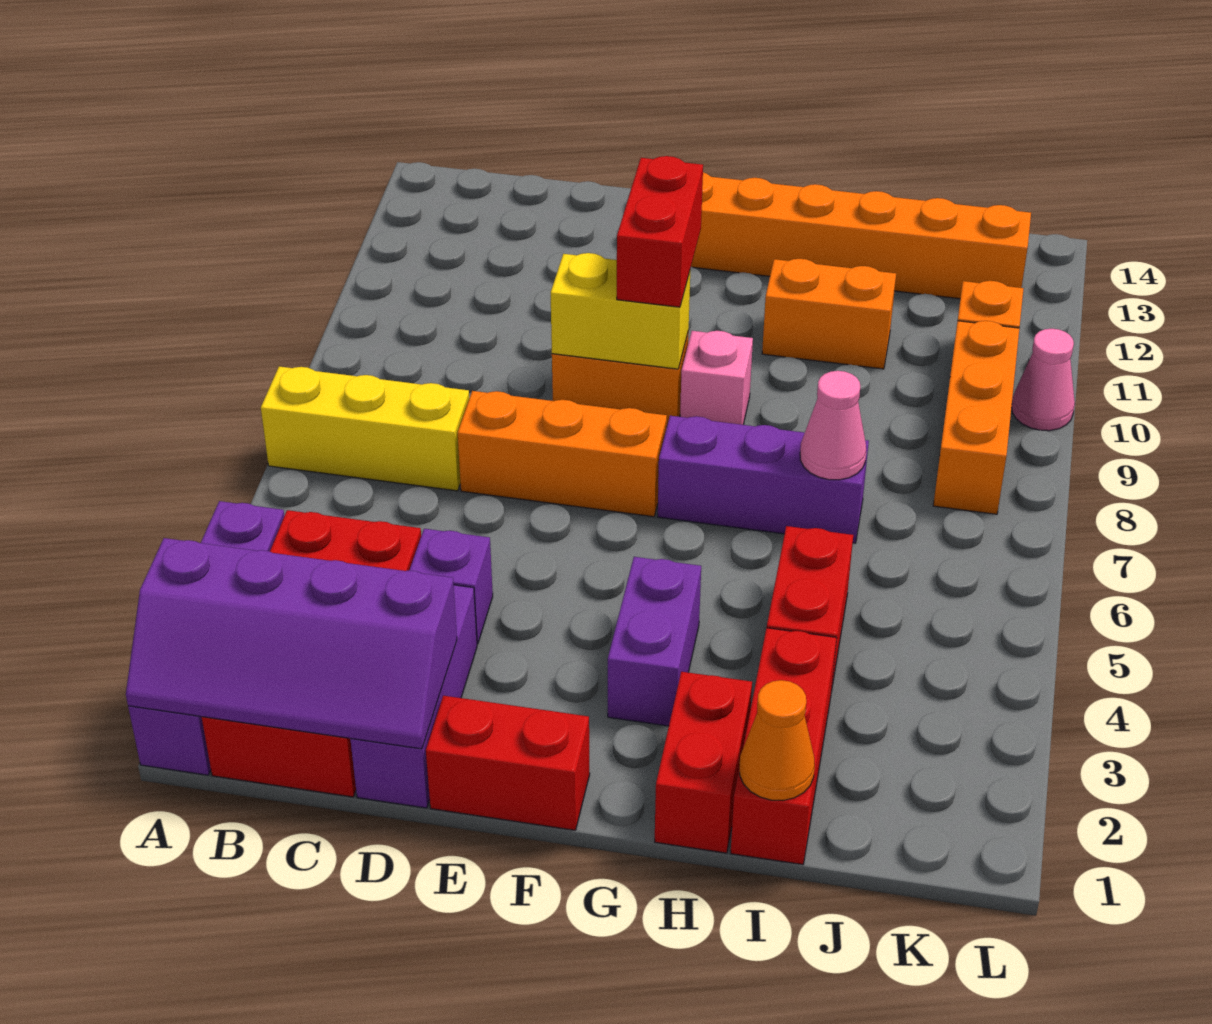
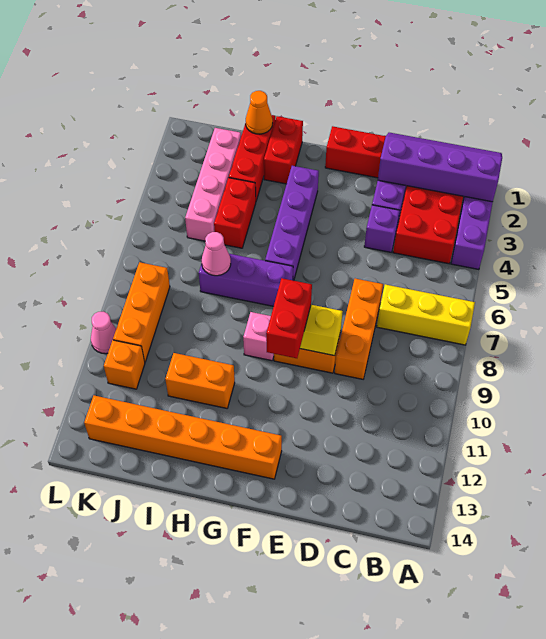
orange brick D7:F7 level 1 -> orange brick D7:D9 level 1
purple brick G3:G4 level 1 -> purple brick G3:G6 level 1
none -> pink brick J2:J5 level 1

